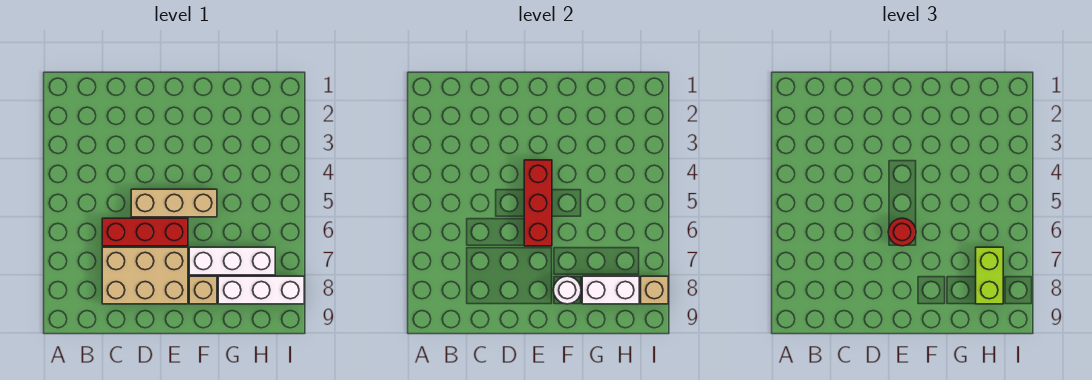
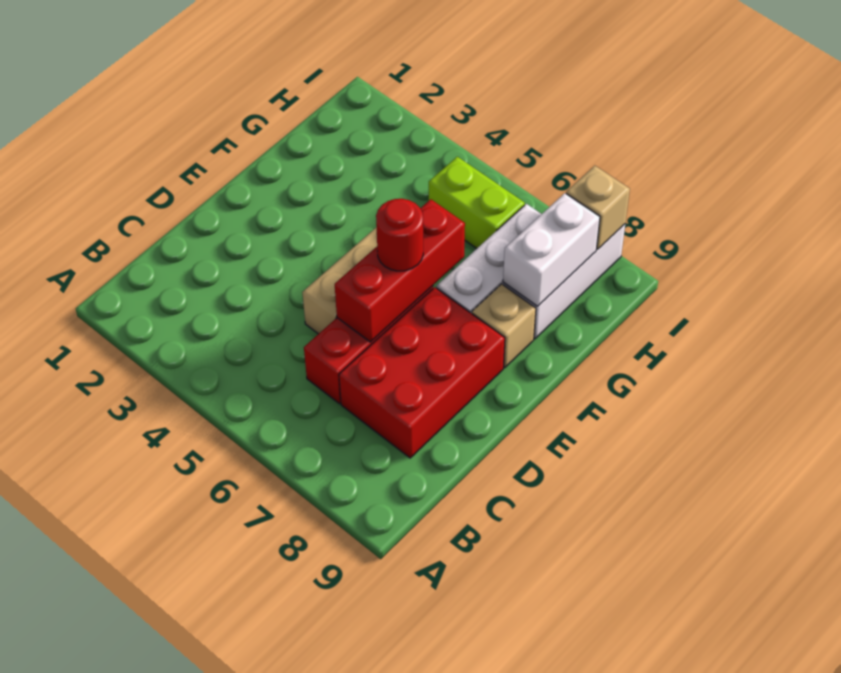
tan brick C7:E8 level 1 -> red brick C7:E8 level 1
red brick E4:E6 level 2 -> red brick D6:F6 level 2
white round brick F8 level 2 -> none
lime brick H7:H8 level 3 -> lime brick H5:H6 level 1

